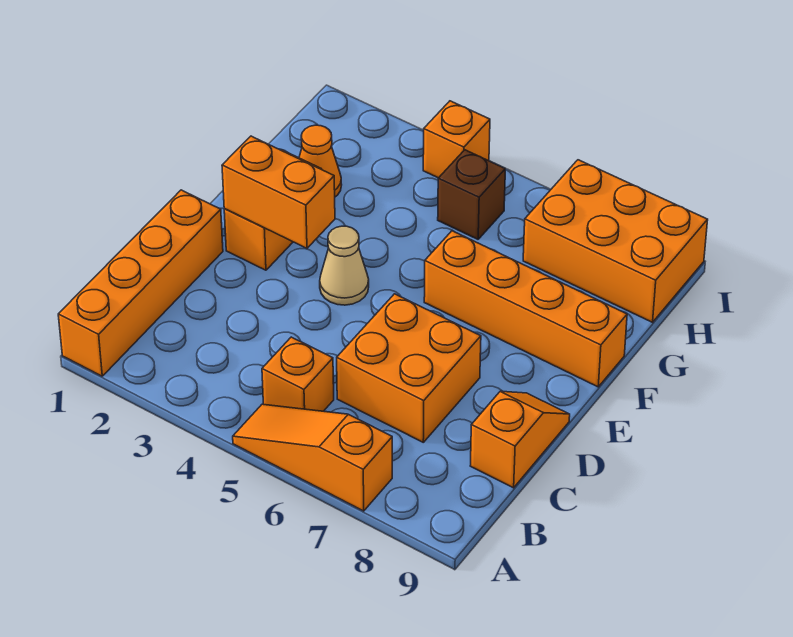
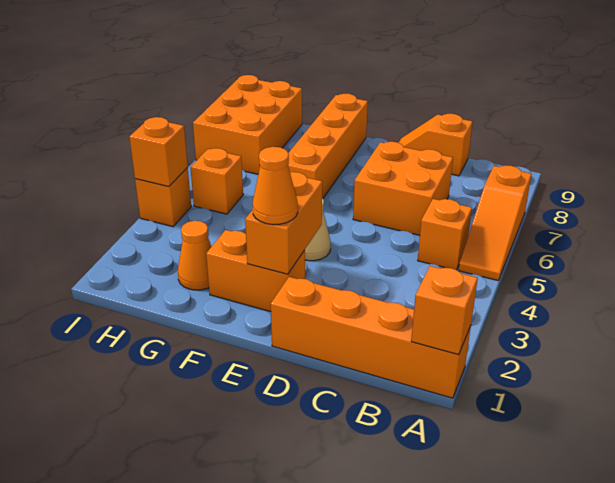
none -> orange brick A1 level 2
none -> orange cone E2 level 3
brown brick H5 level 1 -> orange brick H5 level 1
none -> orange brick I4 level 2

